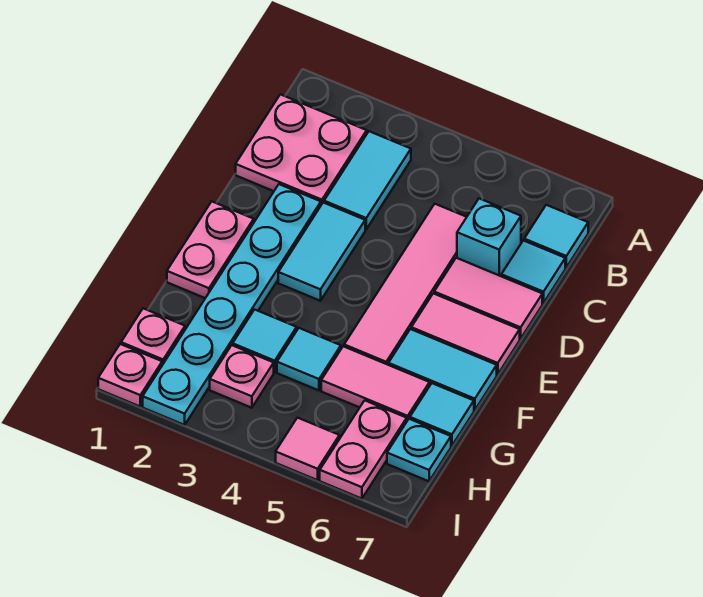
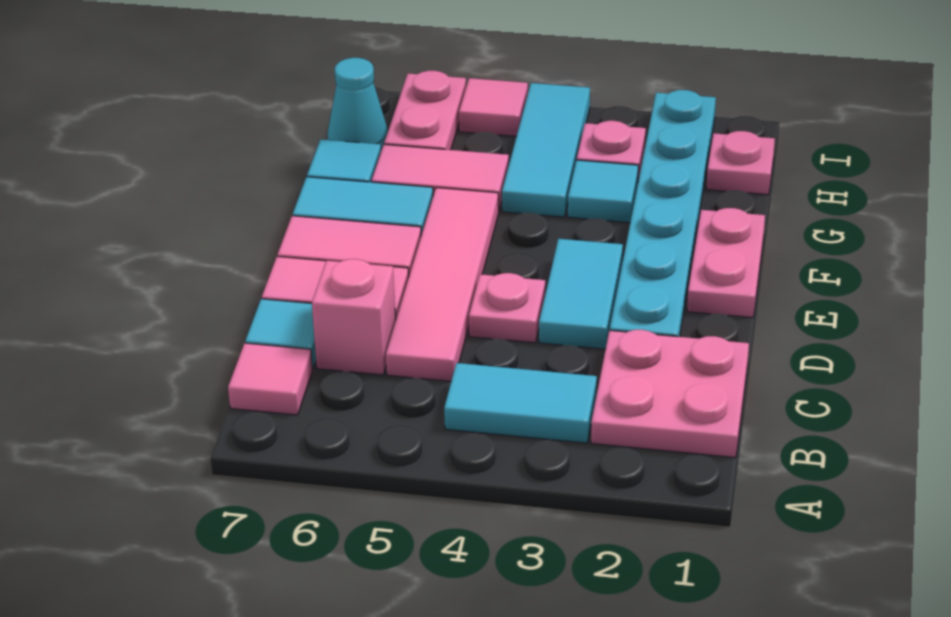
cyan tile B3:C3 level 1 -> cyan tile B3:B4 level 1
cyan tile B7 level 1 -> pink tile B7 level 1
cyan brick C6 level 1 -> pink brick C6 level 1
cyan tile G4 level 1 -> cyan tile G4:I4 level 1
cyan plate H7 level 1 -> cyan cone H7 level 1
pink plate I1 level 1 -> pink plate D4 level 1

